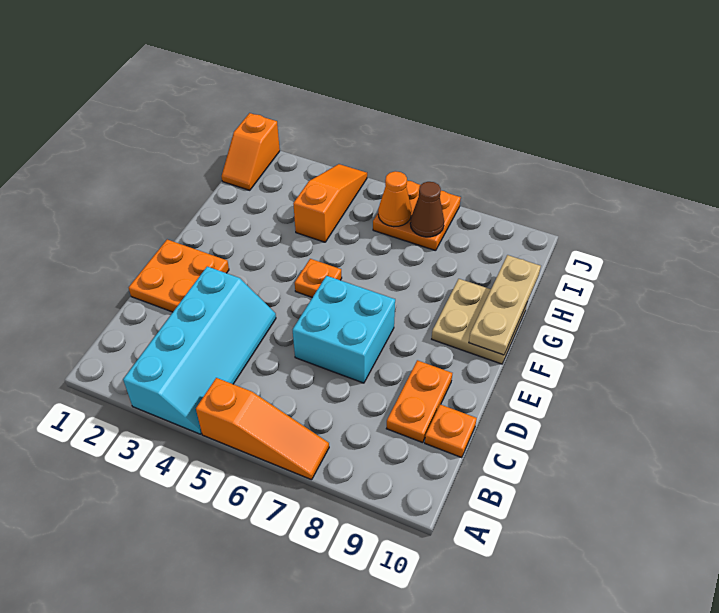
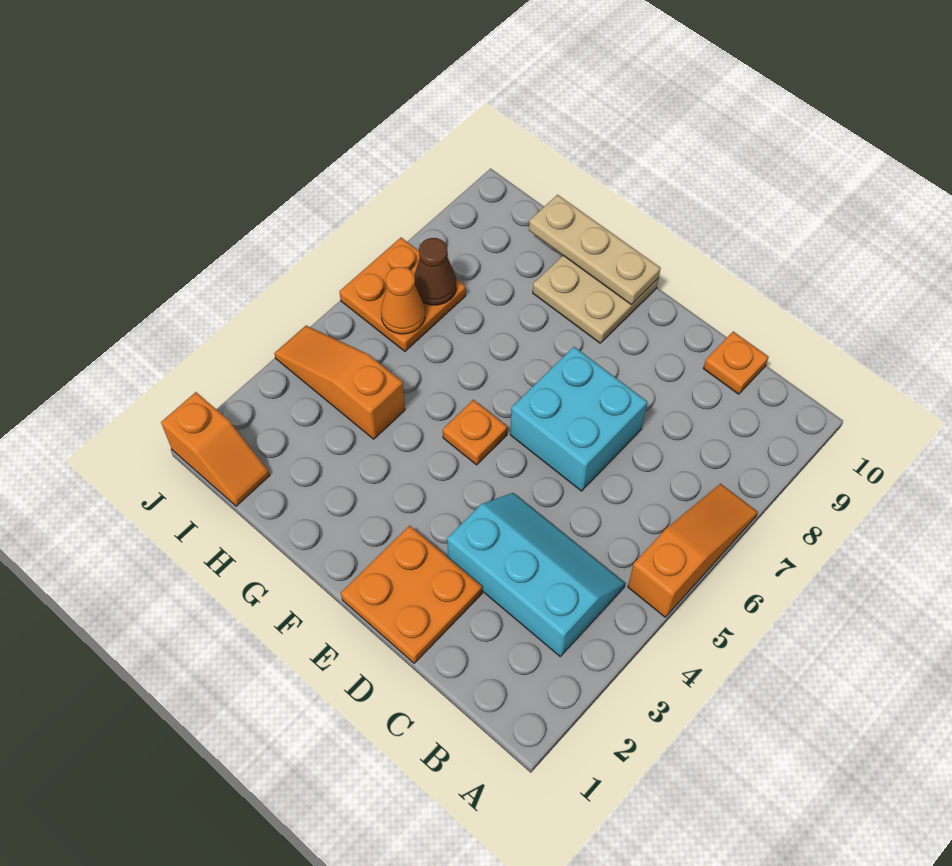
cyan slope A3:D4 level 1 top 3 -> cyan slope B3:D4 level 1 top 3
orange plate C9:D9 level 1 -> none

